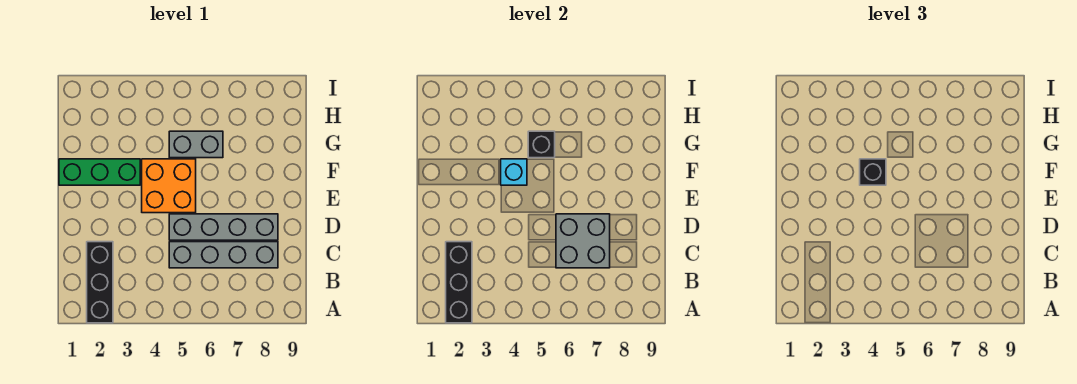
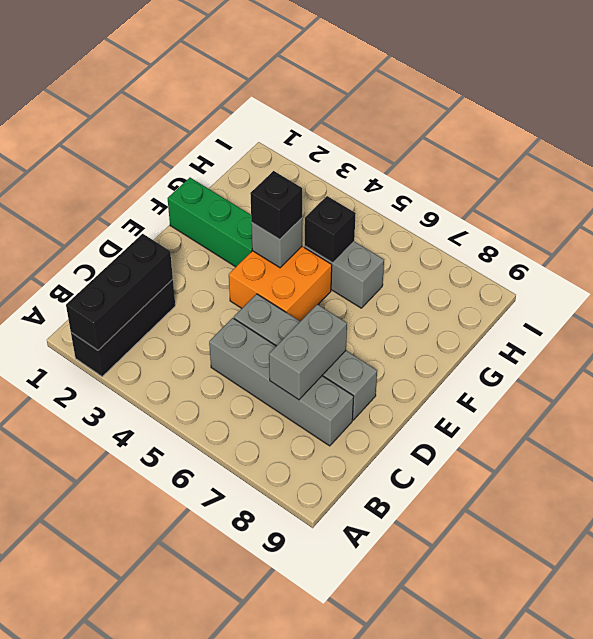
grey brick C6:D7 level 2 -> grey brick C7:D7 level 2
cyan brick F4 level 2 -> grey brick F4 level 2

